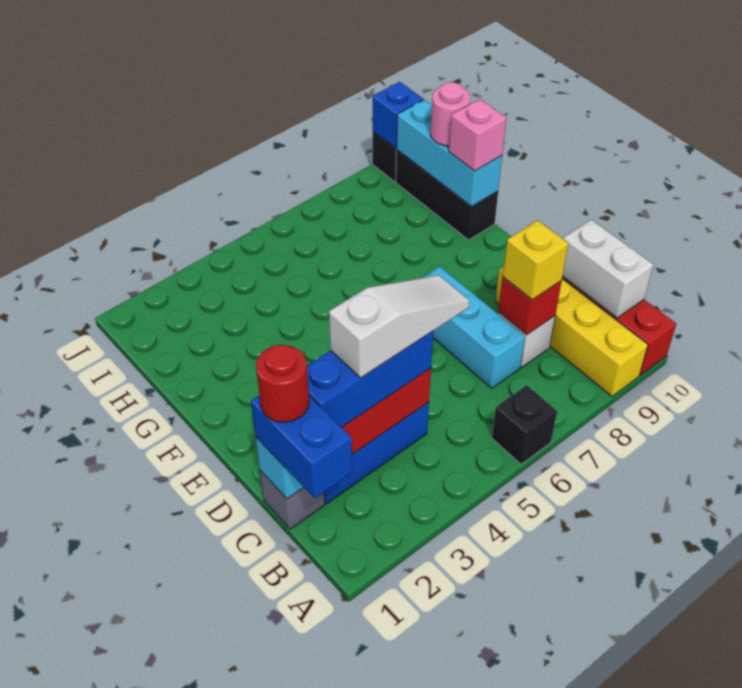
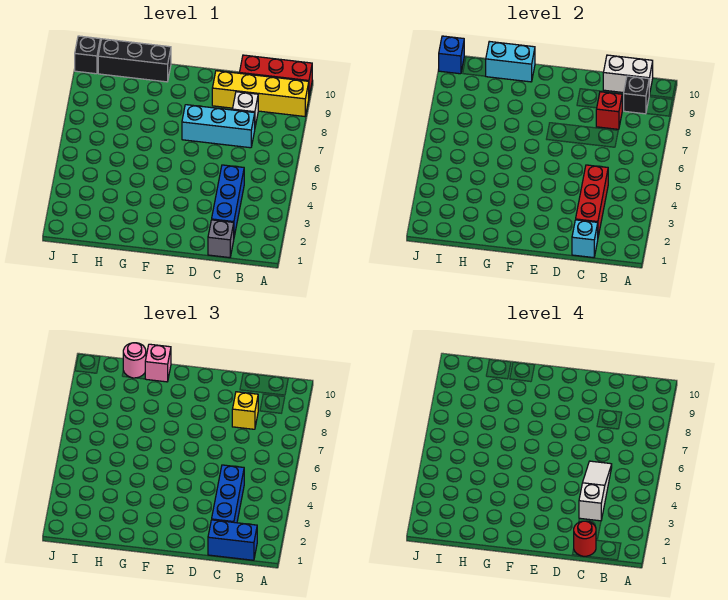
black brick A6 level 1 -> black brick B9 level 2
cyan brick G10:I10 level 2 -> cyan brick G10:H10 level 2

